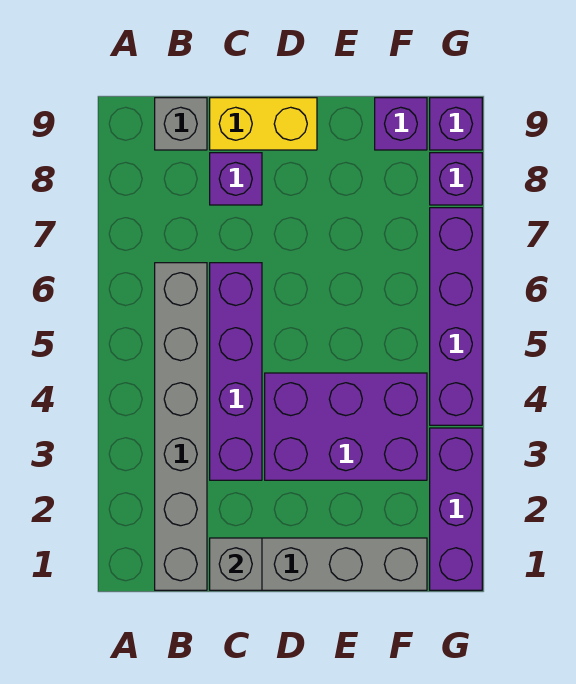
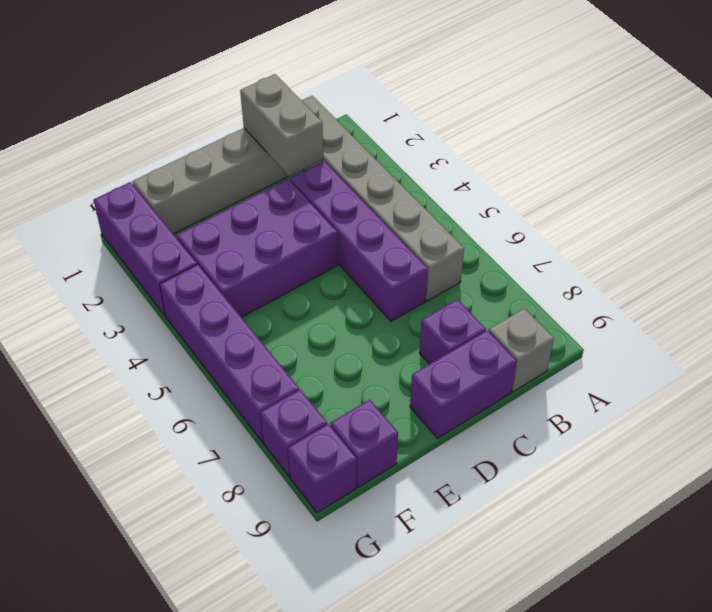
grey brick C1 level 2 -> grey brick C1:C2 level 2
yellow brick C9:D9 level 1 -> purple brick C9:D9 level 1

